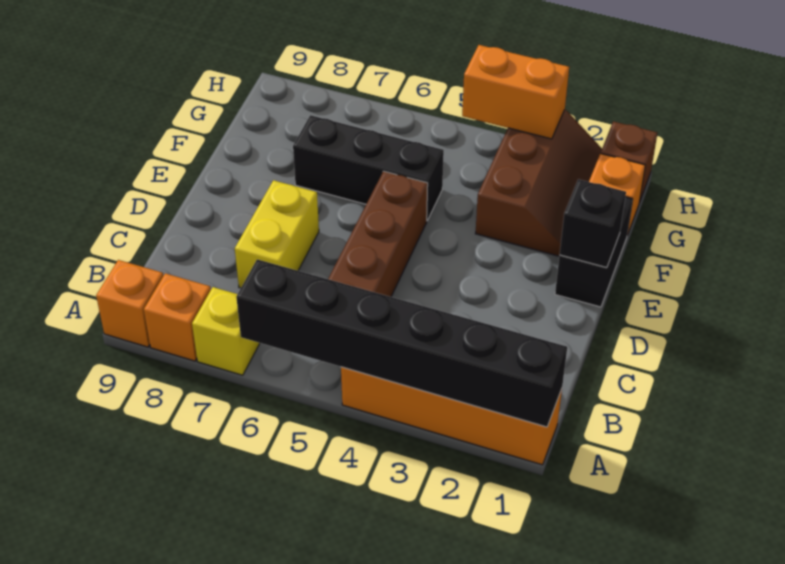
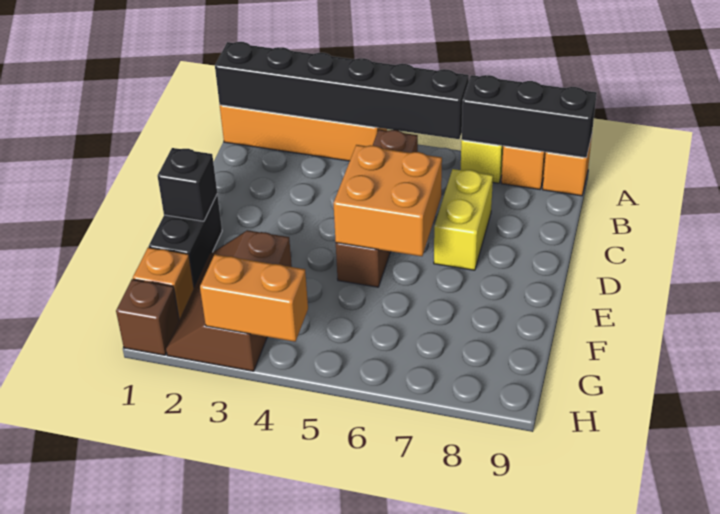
none -> orange brick D5:E6 level 2
black brick F5:F7 level 1 -> black brick A7:A9 level 2

